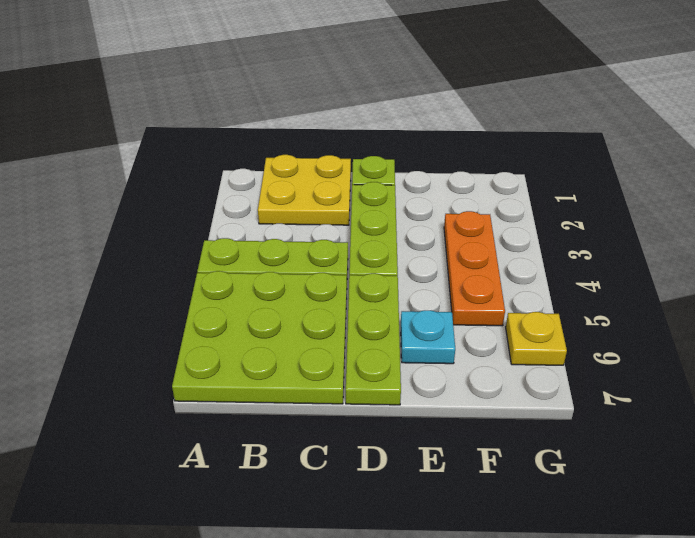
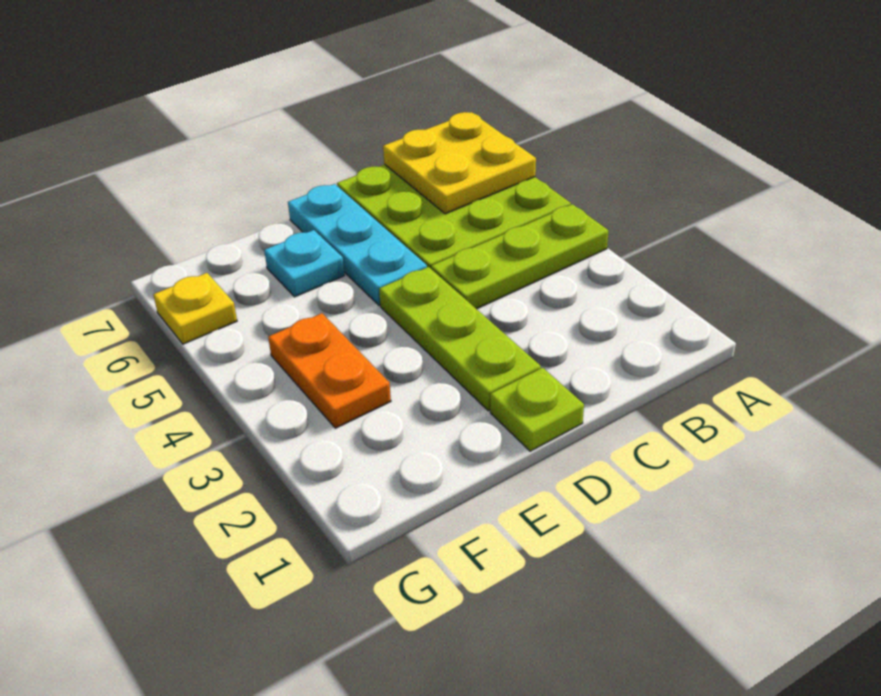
yellow plate B1:C2 level 1 -> yellow plate A6:B7 level 2
lime plate D5:D7 level 1 -> cyan plate D5:D7 level 1
orange plate F3:F5 level 1 -> orange plate F3:F4 level 1

